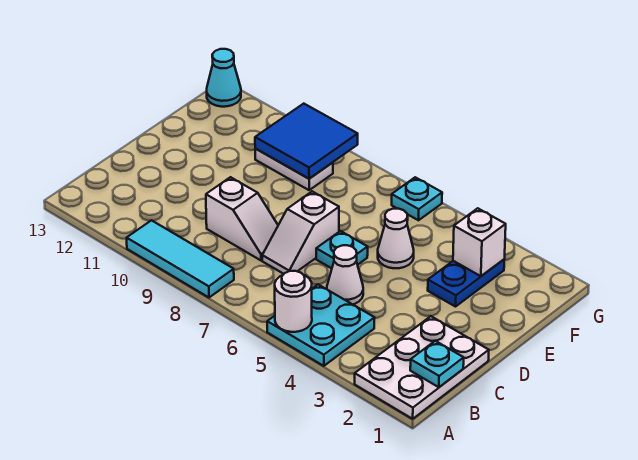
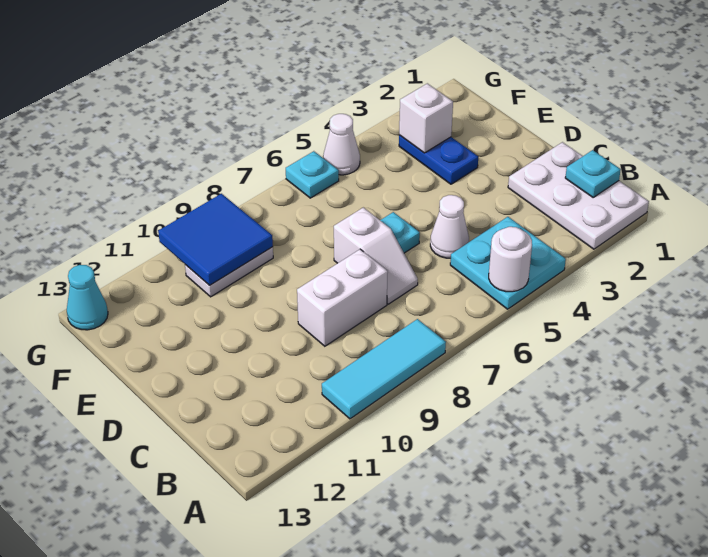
white slope C8:C9 level 1 top 9 -> white brick C8:C9 level 1
white cone E5 level 1 -> white cone G5 level 1

